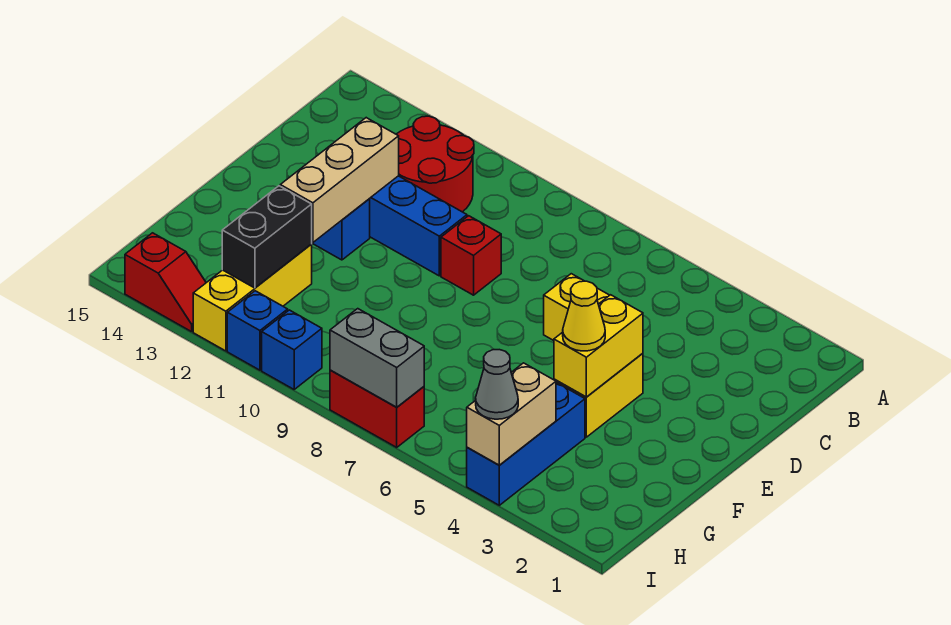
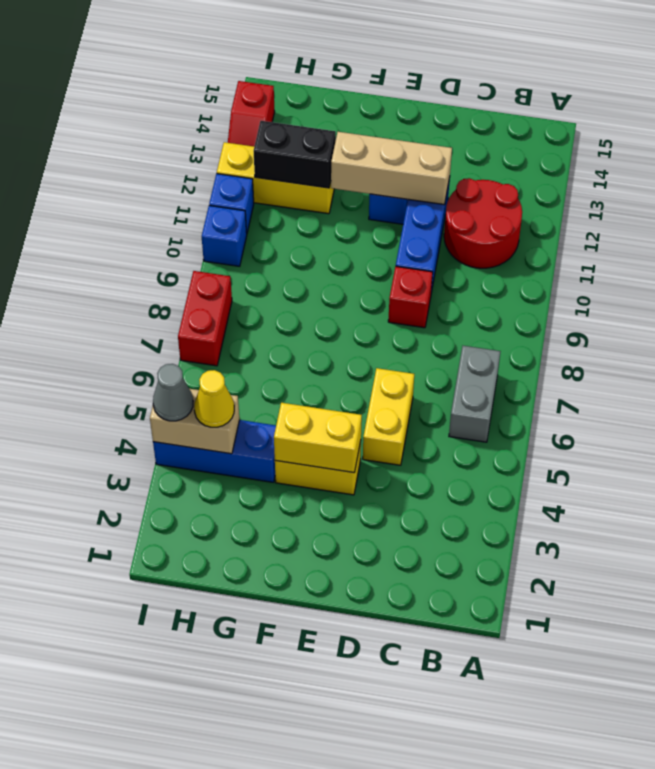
yellow cone F4 level 3 -> yellow cone H4 level 3
grey brick I7:I8 level 2 -> grey brick B6:B7 level 1

